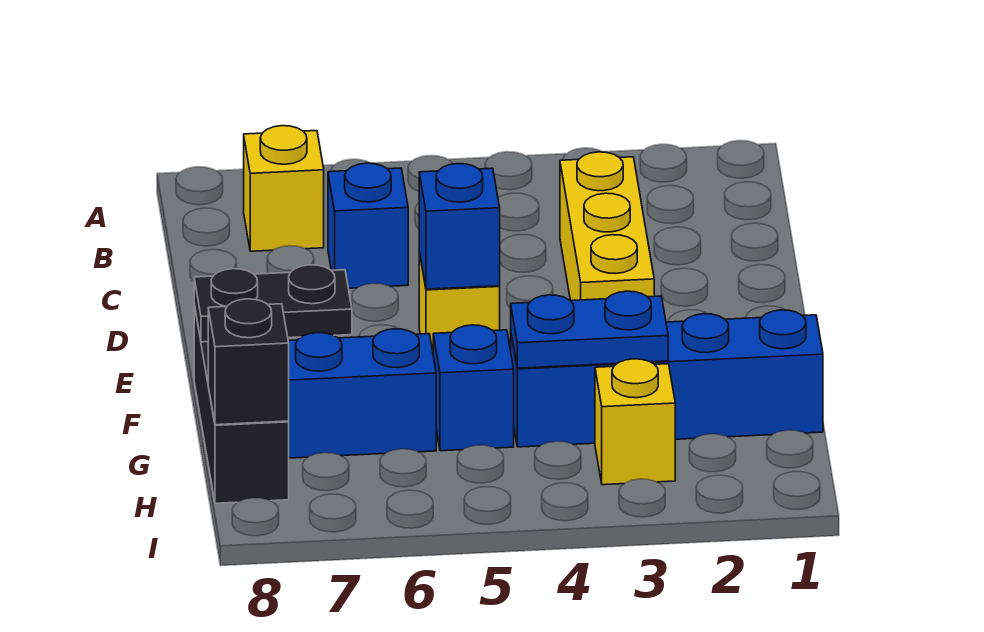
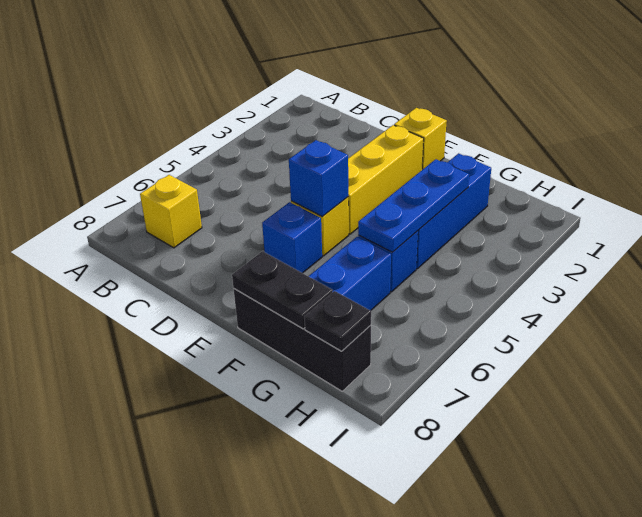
yellow brick C3:E3 level 1 -> yellow brick E2:E4 level 1
blue brick C6 level 1 -> blue brick E6 level 1
black plate F7:F8 level 2 -> black plate F8:G8 level 2
blue brick G1:G4 level 1 -> blue brick G2:G4 level 1
blue plate G3:G4 level 2 -> blue plate G3:G5 level 2
yellow brick H3 level 1 -> yellow brick E1 level 1
black brick H8 level 2 -> black plate H8 level 2

